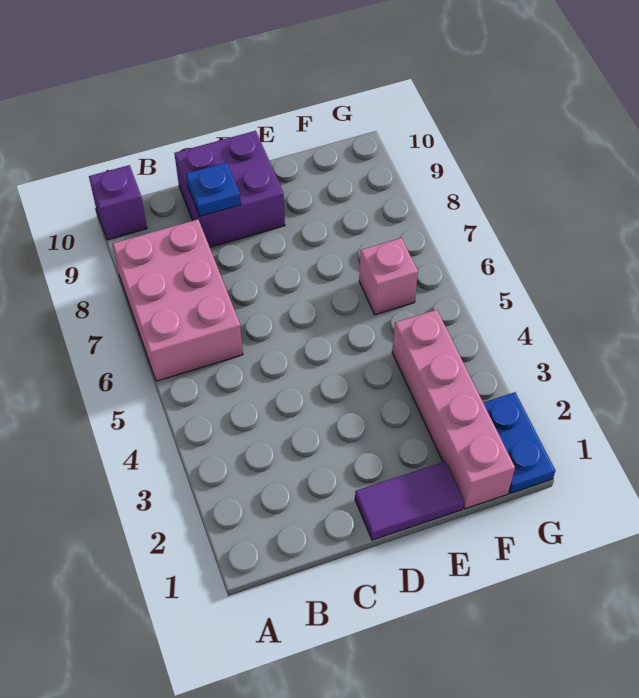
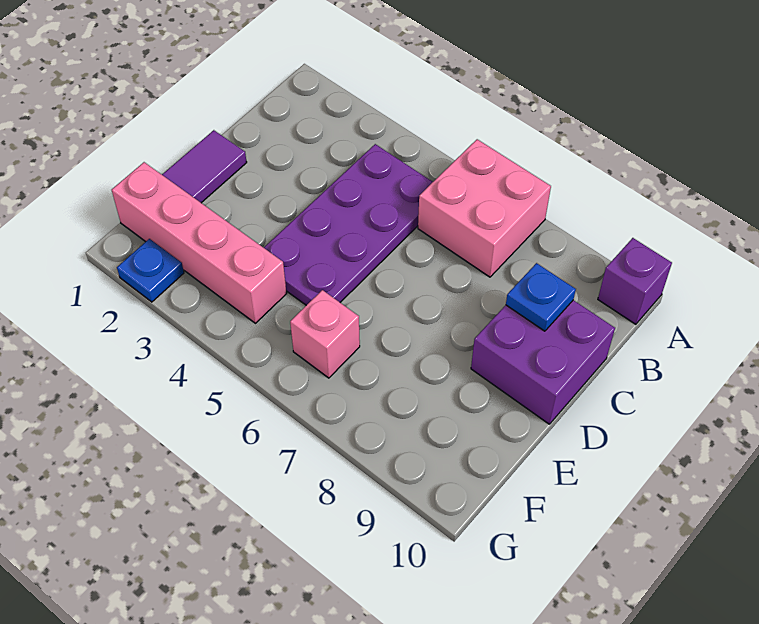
pink brick A6:B8 level 1 -> pink brick A6:B7 level 1
none -> purple plate B4:E5 level 1
blue plate G1:G2 level 1 -> blue plate G2 level 1

